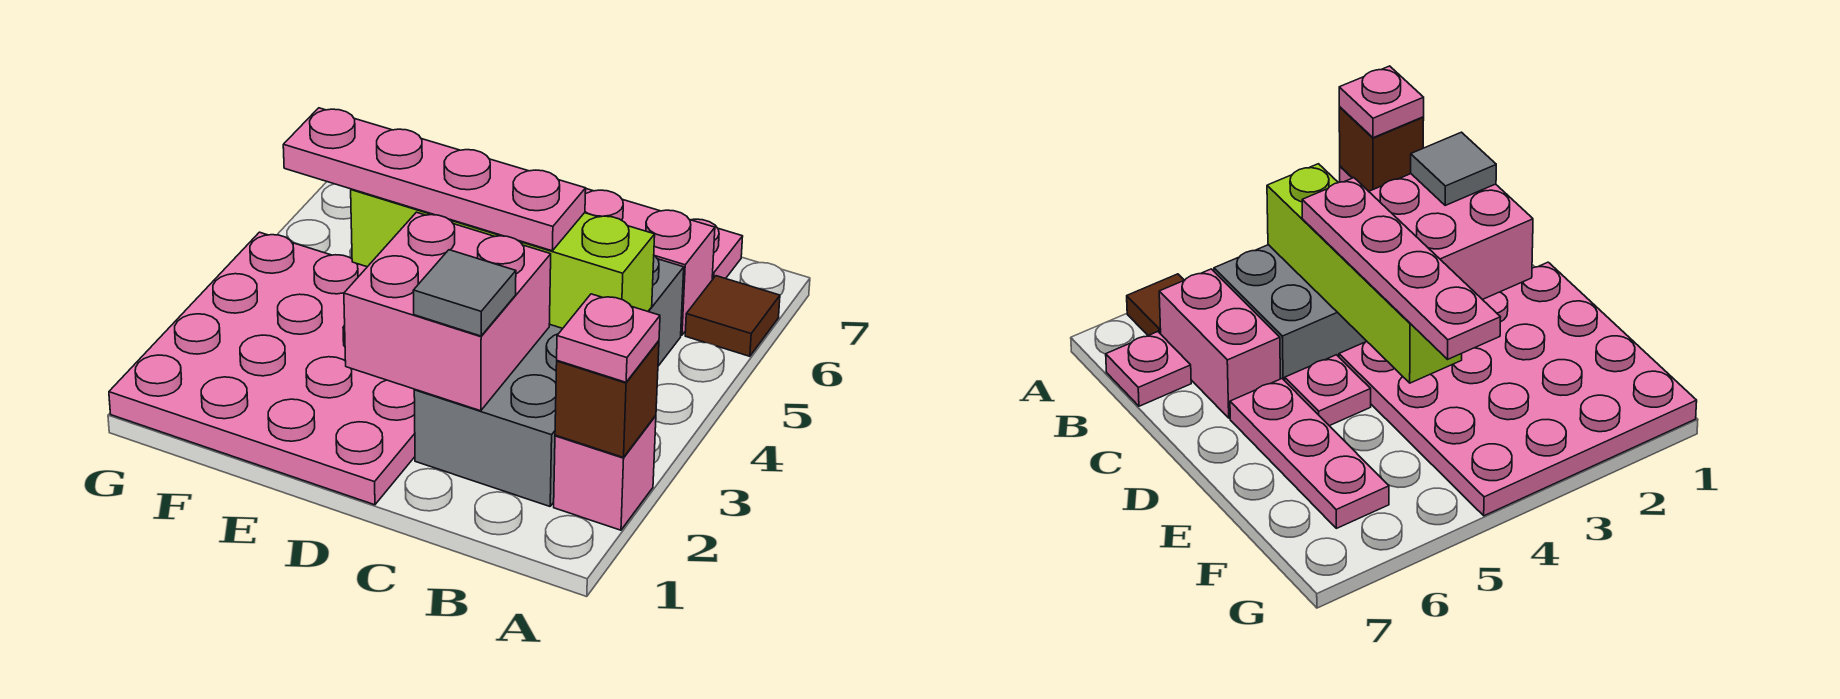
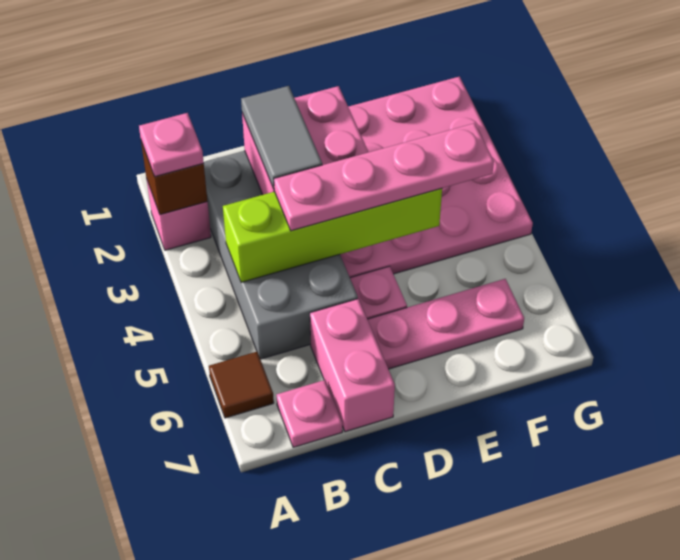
pink brick B6:C6 level 1 -> pink brick C6:C7 level 1
grey tile C2 level 3 -> grey tile C2:C3 level 3

